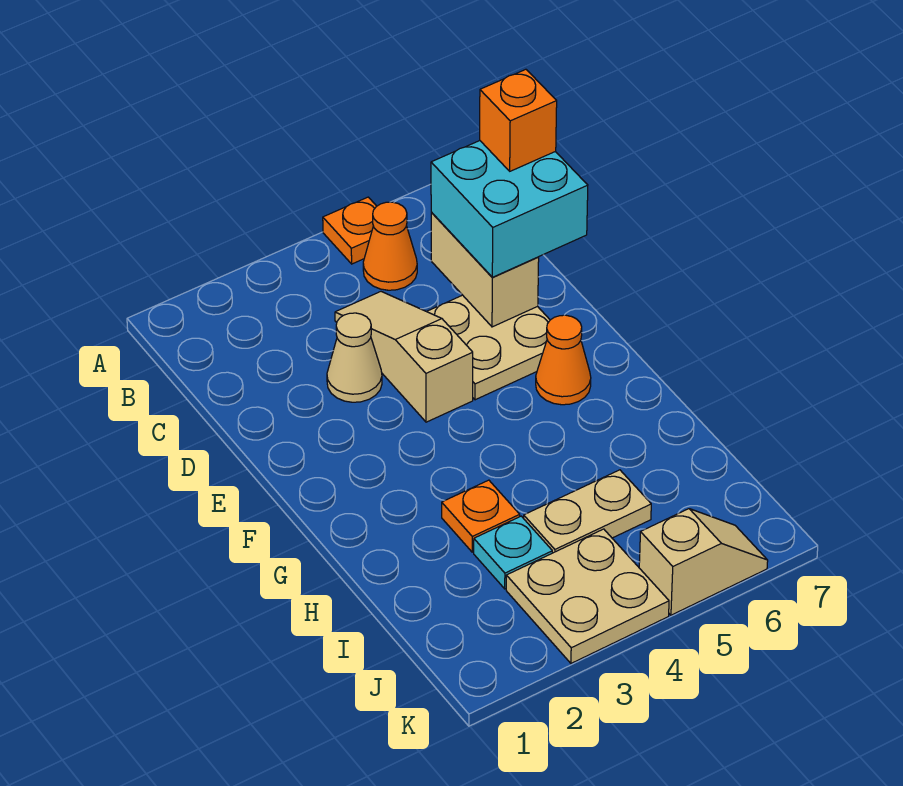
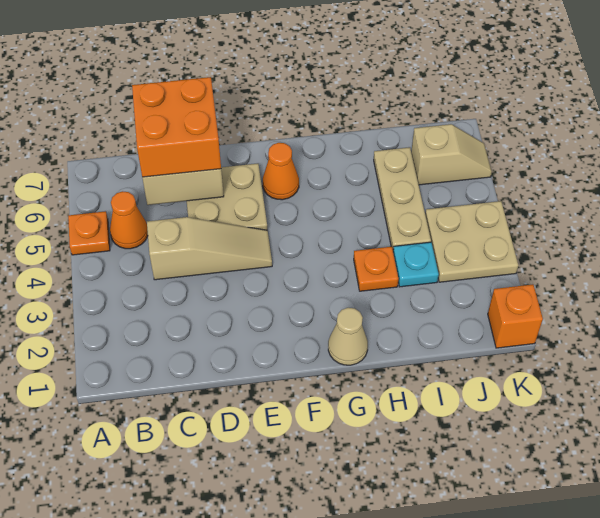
tan slope C4:E4 level 1 top E -> tan slope C4:E4 level 1 top C
cyan brick C6:D7 level 3 -> orange brick C6:D7 level 3
orange brick C7 level 4 -> orange brick K1 level 1
tan cone D3 level 1 -> tan cone G1 level 1
tan plate I4:I5 level 1 -> tan plate I4:I6 level 1
tan slope K5:K6 level 1 top 5 -> tan slope J6:K6 level 1 top J

